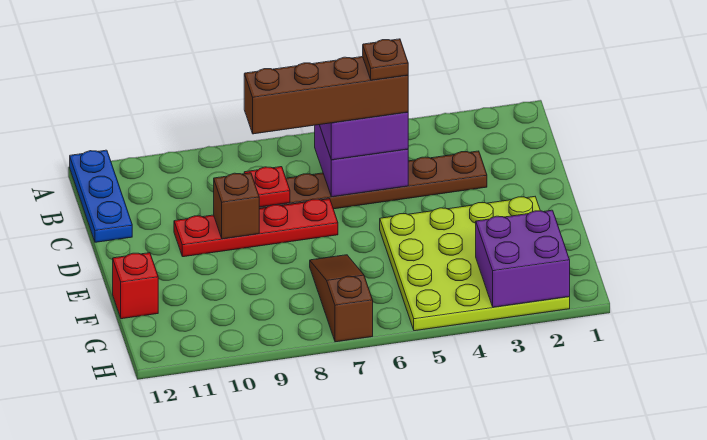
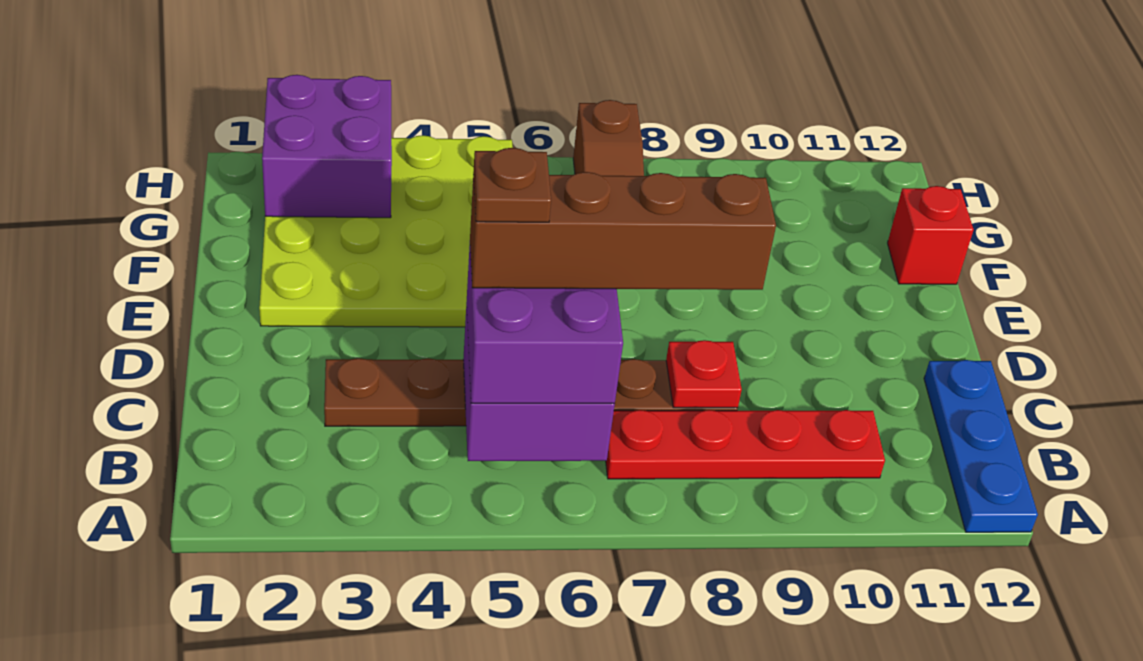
red plate D7:D10 level 1 -> red plate B7:B10 level 1
brown brick D9 level 2 -> none

